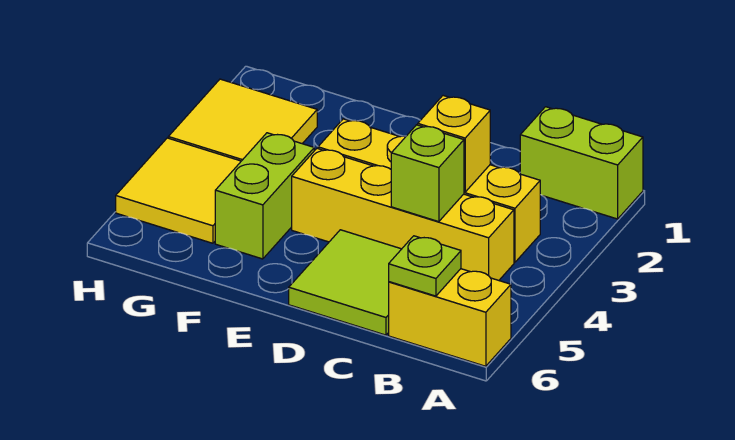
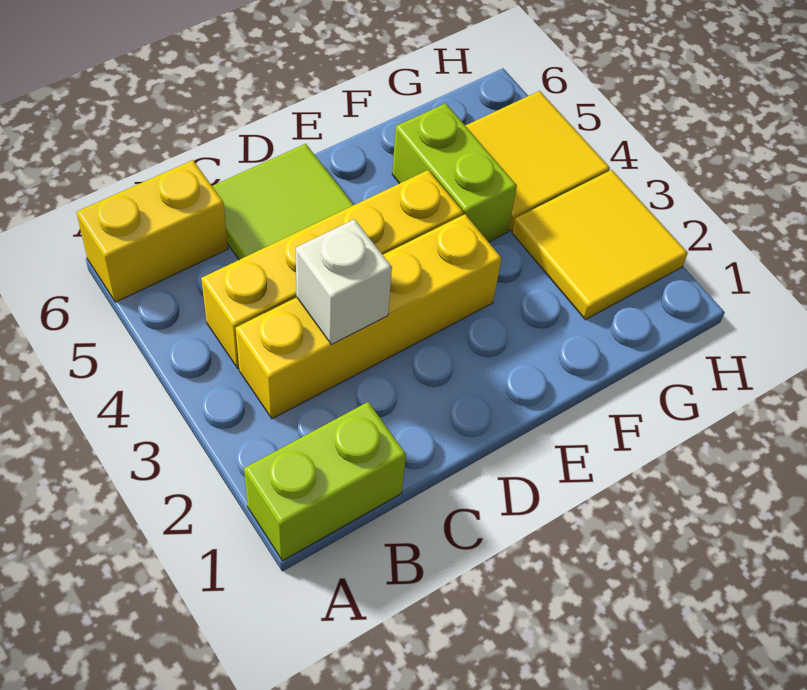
lime plate B6 level 2 -> none
yellow brick C3 level 2 -> white brick C3 level 2
lime brick C4 level 2 -> none

